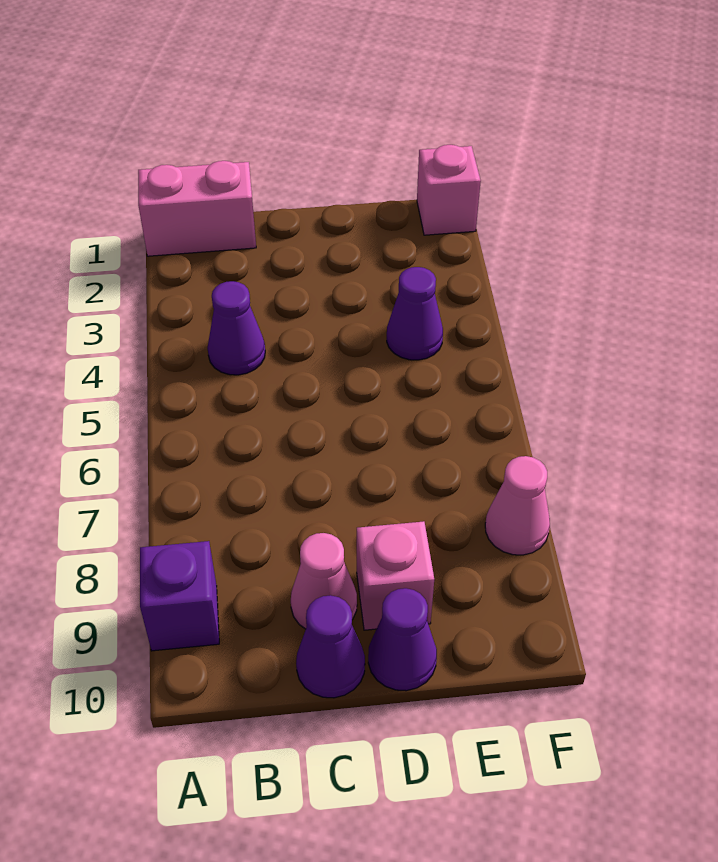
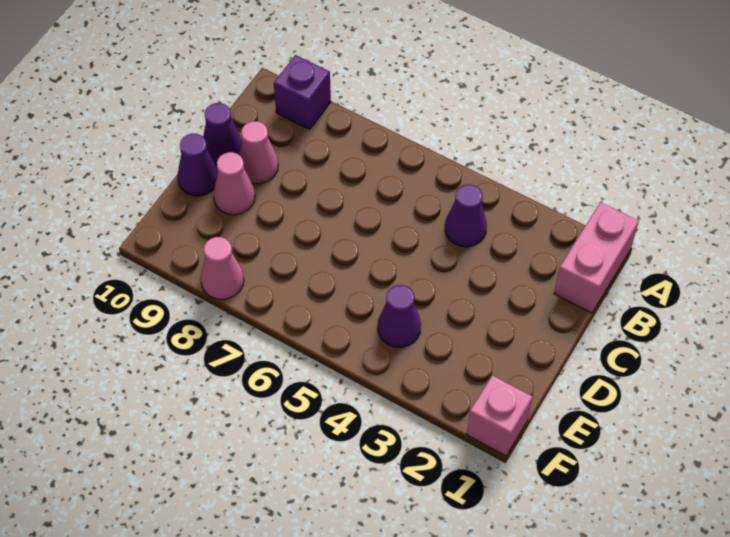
pink brick D9 level 1 -> pink cone D9 level 1

